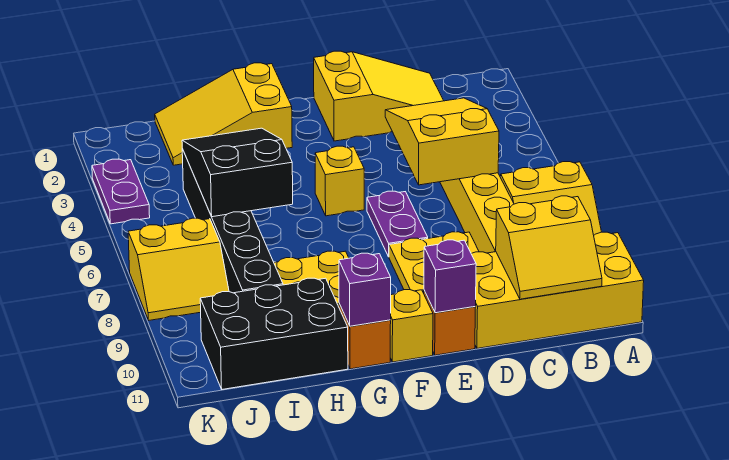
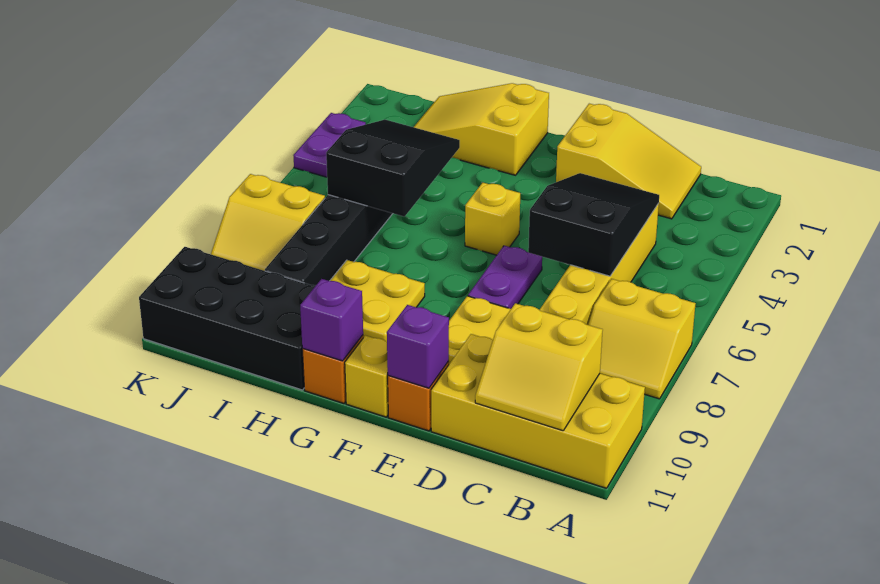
yellow slope C4:D6 level 2 top 6 -> black slope C4:D6 level 2 top 6
black brick H10:J11 level 1 -> black brick H10:K11 level 1

